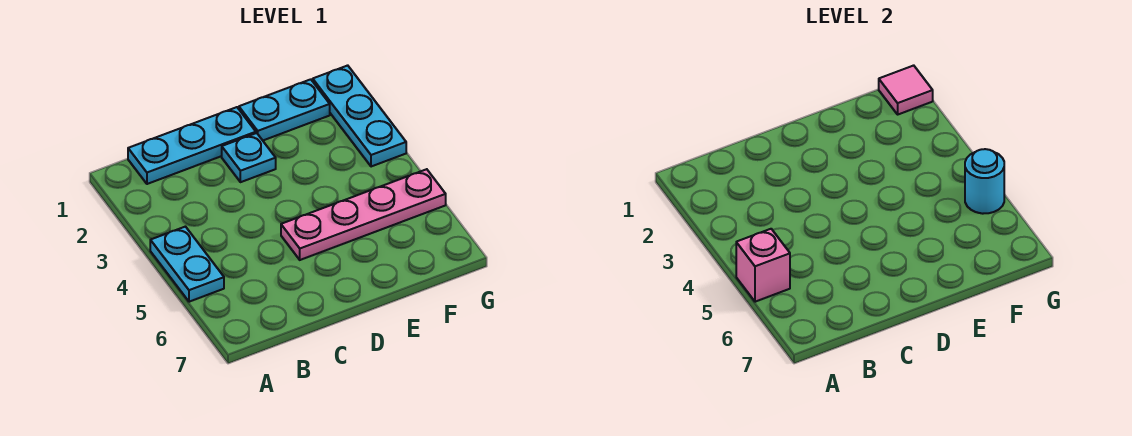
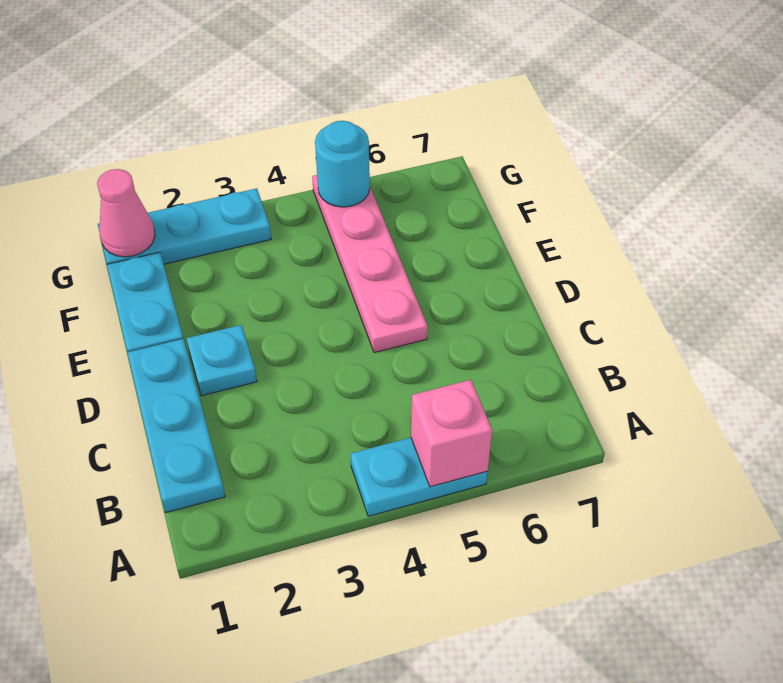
pink tile G1 level 2 -> pink cone G1 level 2

